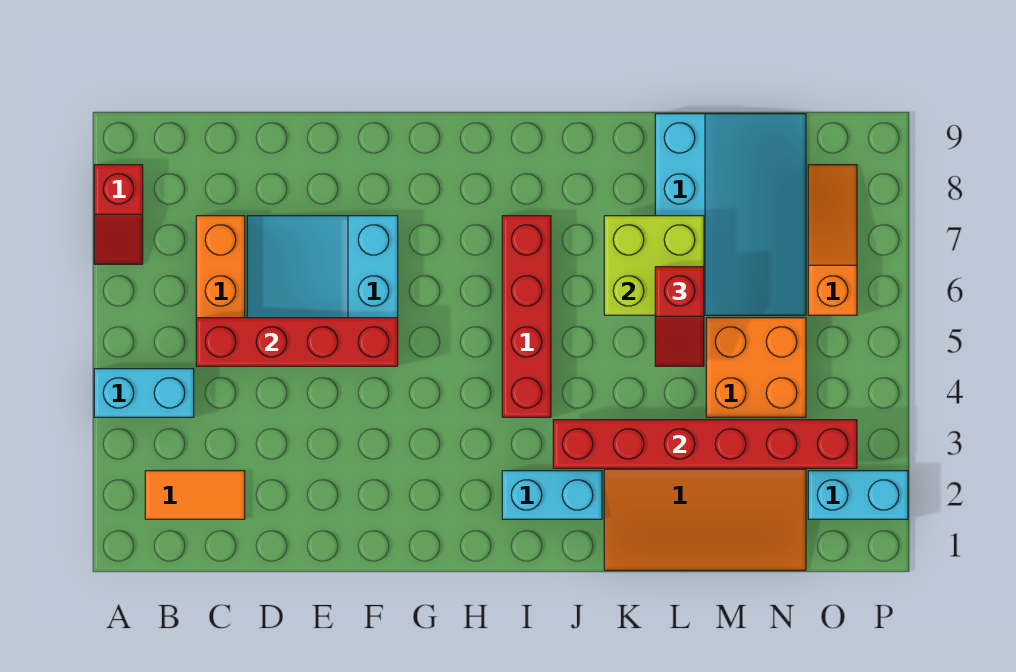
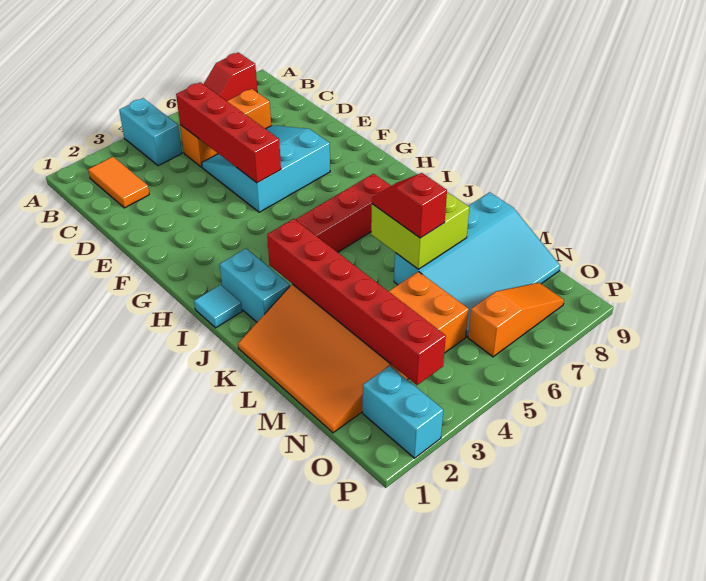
none -> cyan tile I1 level 1
red slope L5:L6 level 3 top 6 -> red slope K6:L6 level 3 top L

